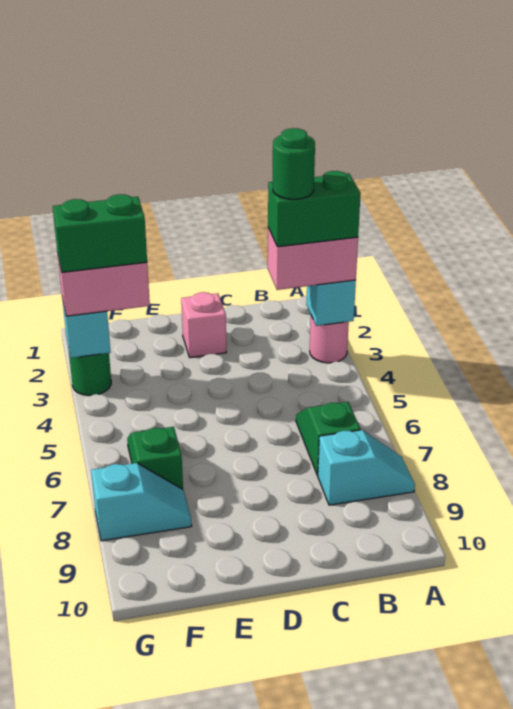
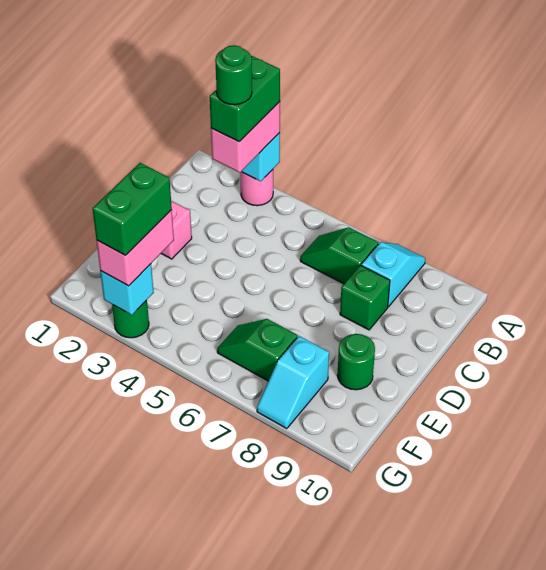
none -> green brick C8 level 1
none -> green round brick E9 level 1
cyan slope F8:G8 level 1 top G -> cyan slope F8:G8 level 1 top F

